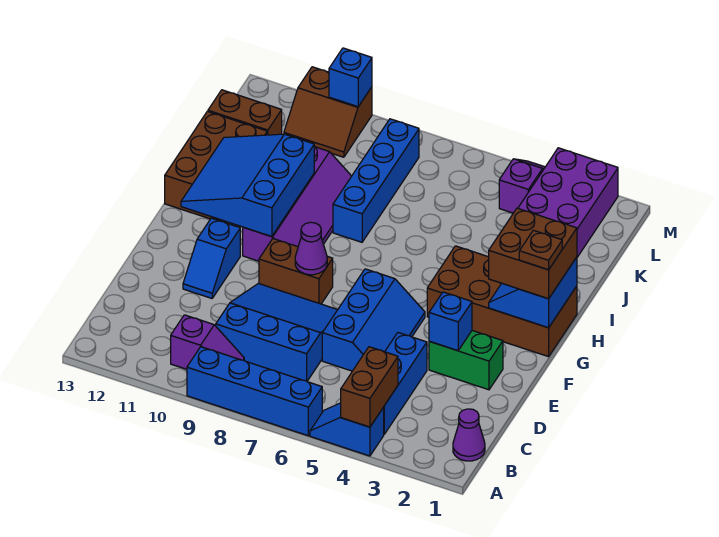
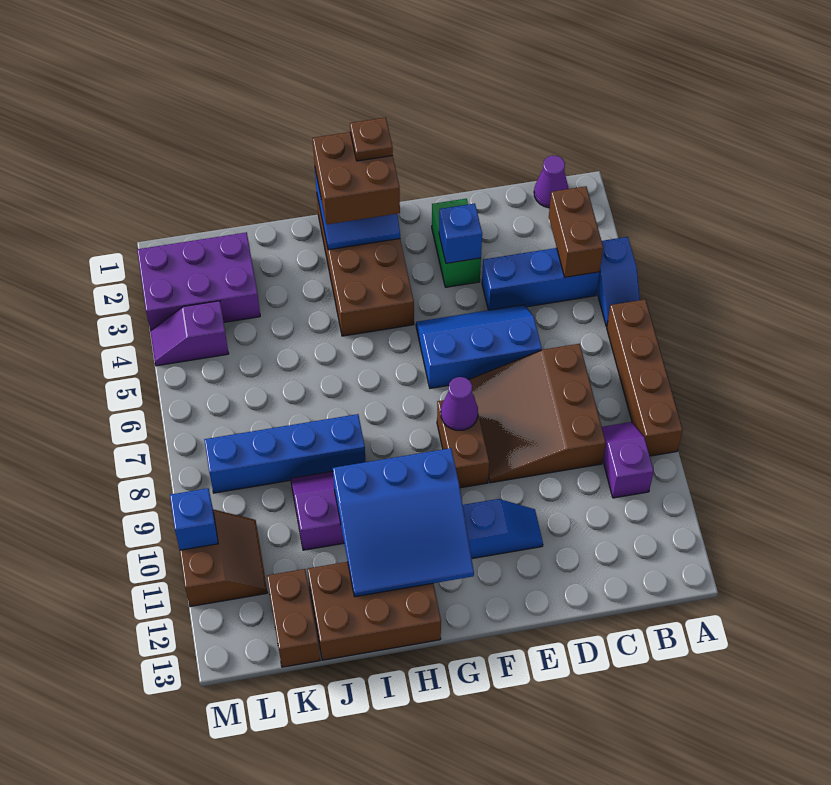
brown brick A4:B4 level 2 -> brown brick B3:B4 level 2
blue brick A6:A9 level 1 -> brown brick A6:A9 level 1
blue slope C7:E9 level 1 top C -> brown slope C7:E9 level 1 top C

